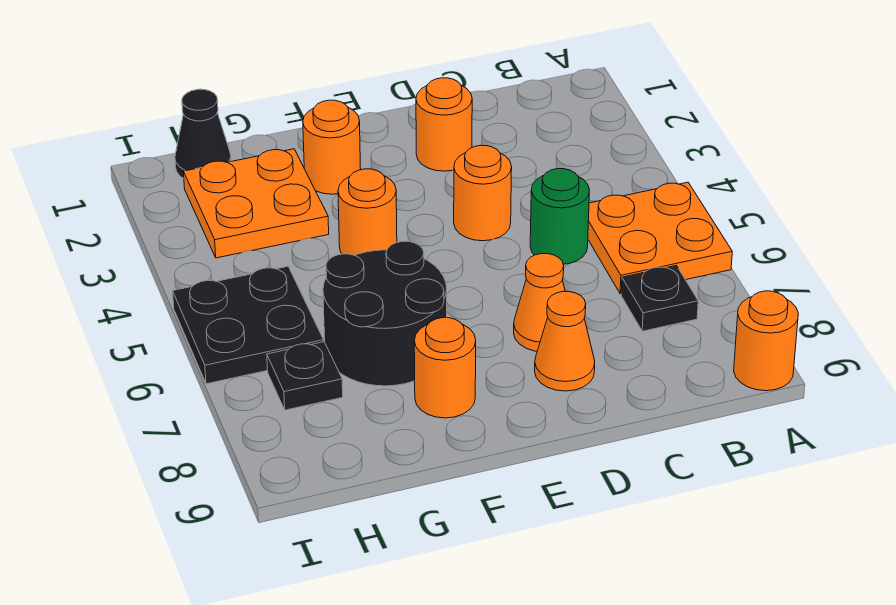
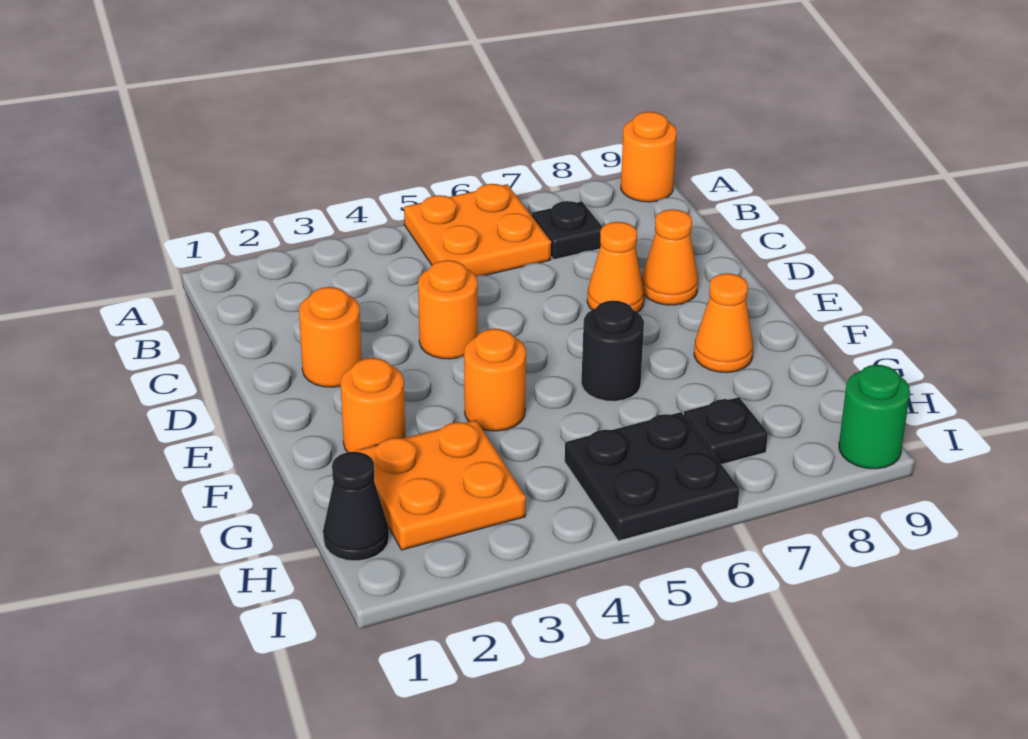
green round brick C5 level 1 -> green round brick I9 level 1
black round brick F6:G7 level 1 -> black round brick F6 level 1
orange round brick F8 level 1 -> orange cone F8 level 1

